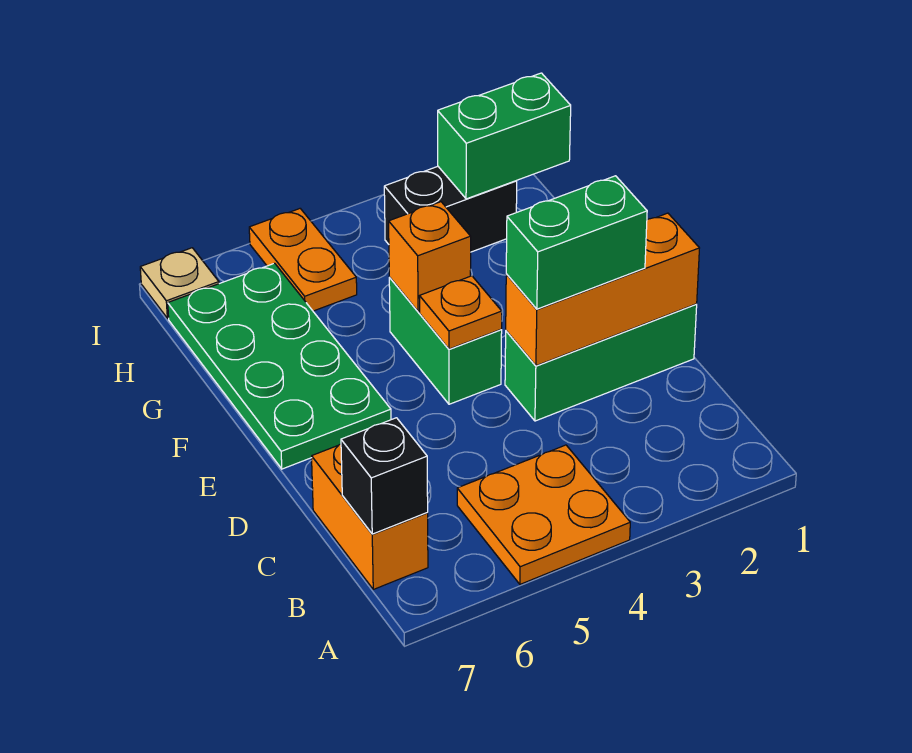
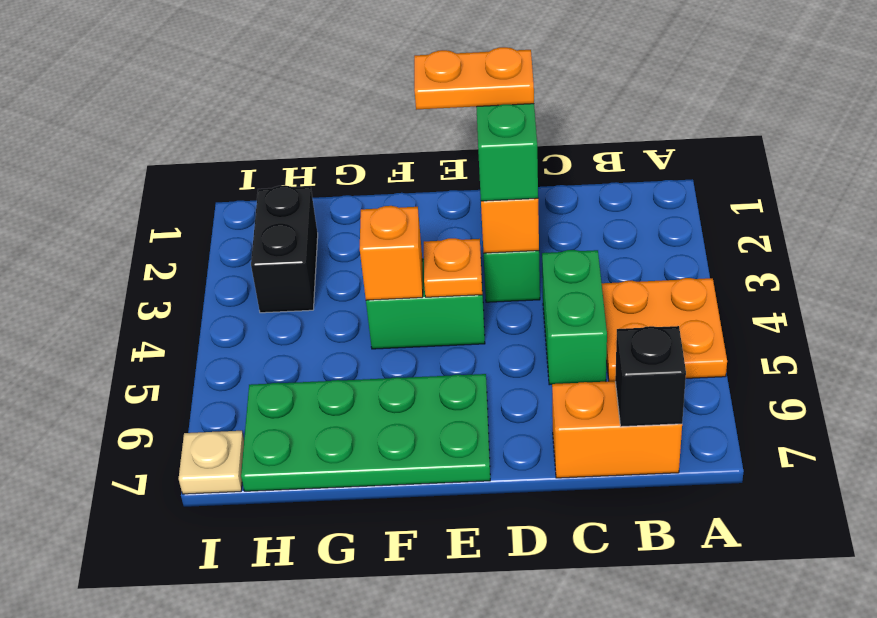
green brick H1:H2 level 2 -> green brick C4:C5 level 1
orange plate H5:I5 level 1 -> orange plate D2:E2 level 4

